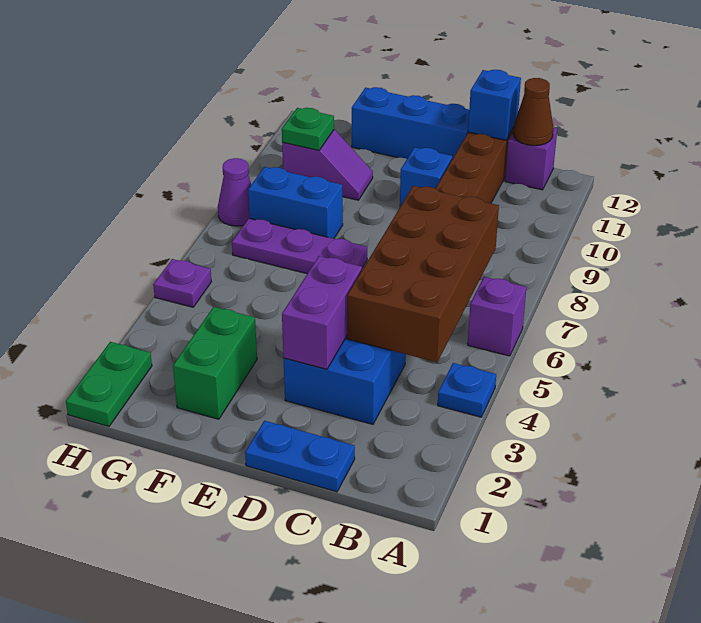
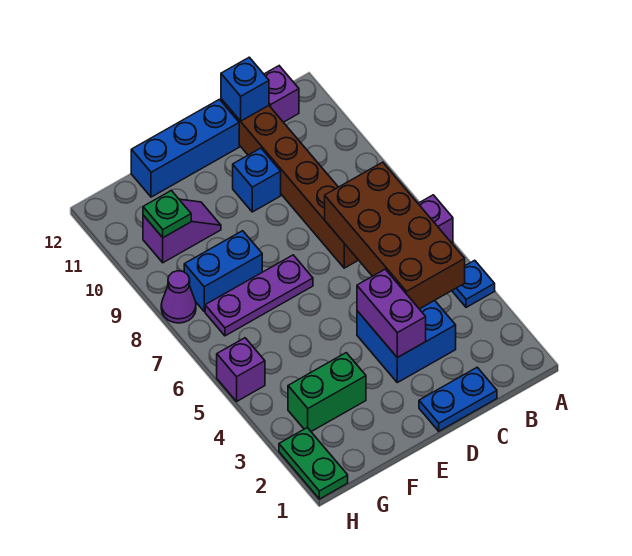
brown cone B12 level 2 -> none
green brick F2:F3 level 1 -> green brick F3:G3 level 1
purple plate H5 level 1 -> purple brick H5 level 1

